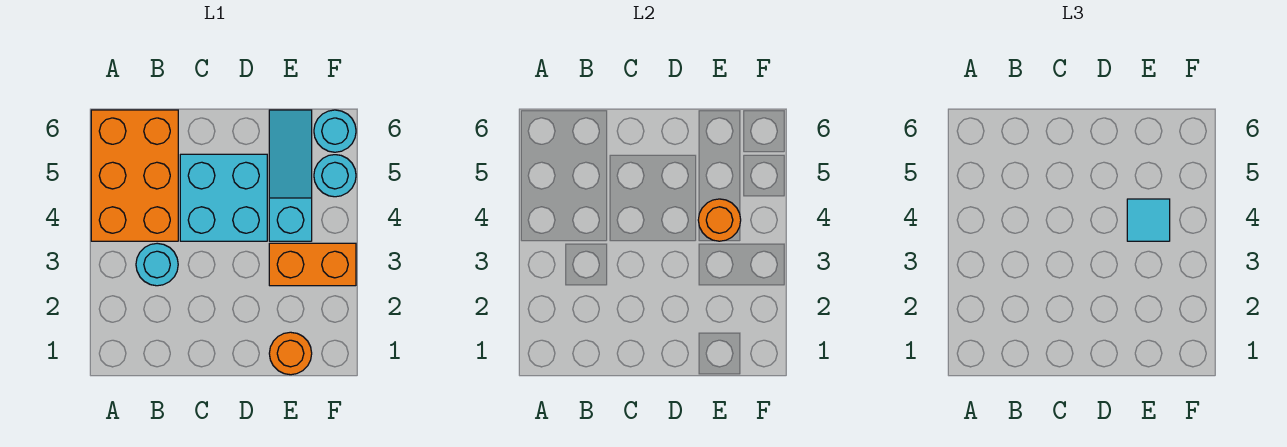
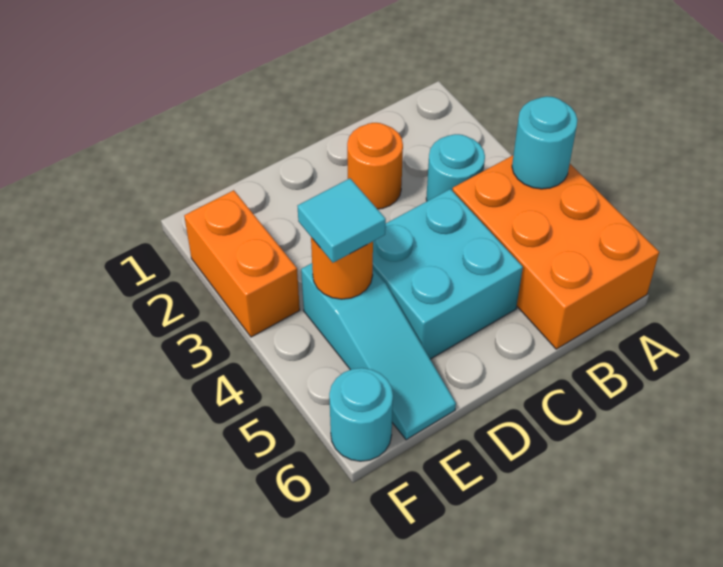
orange round brick E1 level 1 -> orange round brick C2 level 1
orange brick E3:F3 level 1 -> orange brick F2:F3 level 1
cyan round brick F5 level 1 -> cyan round brick A4 level 2

